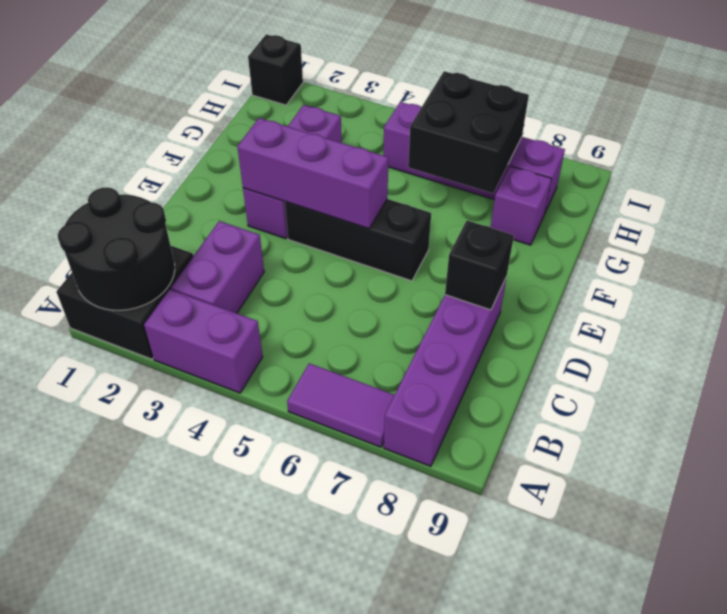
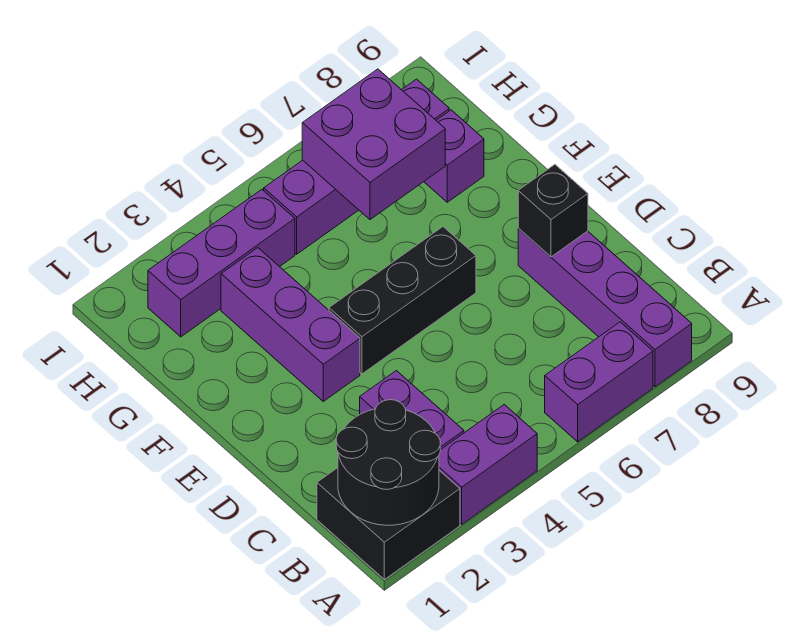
purple tile A6:A7 level 1 -> purple brick A6:A7 level 1
purple brick E3:E5 level 2 -> purple brick H2:H4 level 1
black brick G6:H7 level 2 -> purple brick G6:H7 level 2
black brick I1 level 1 -> none

